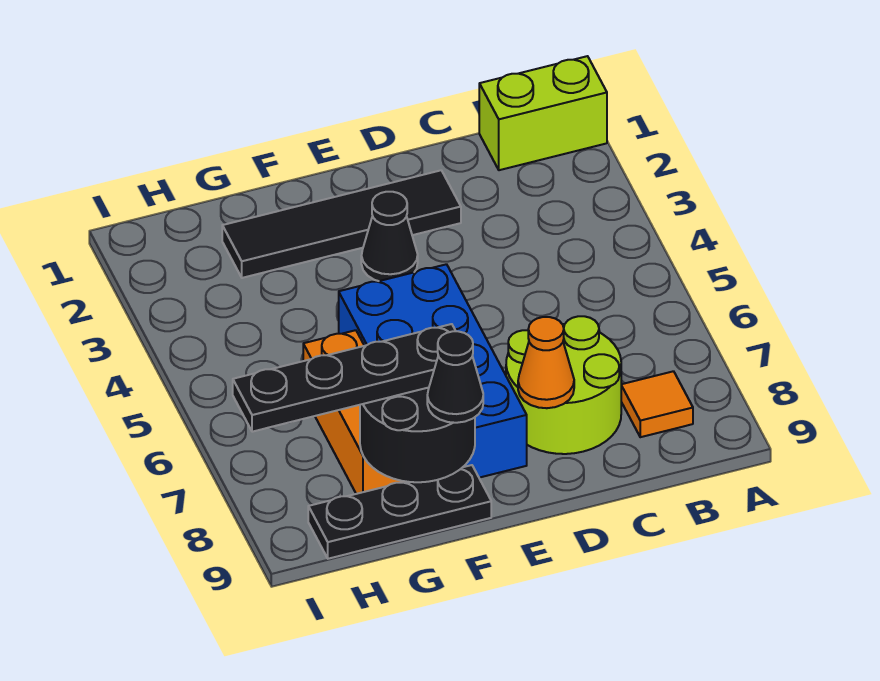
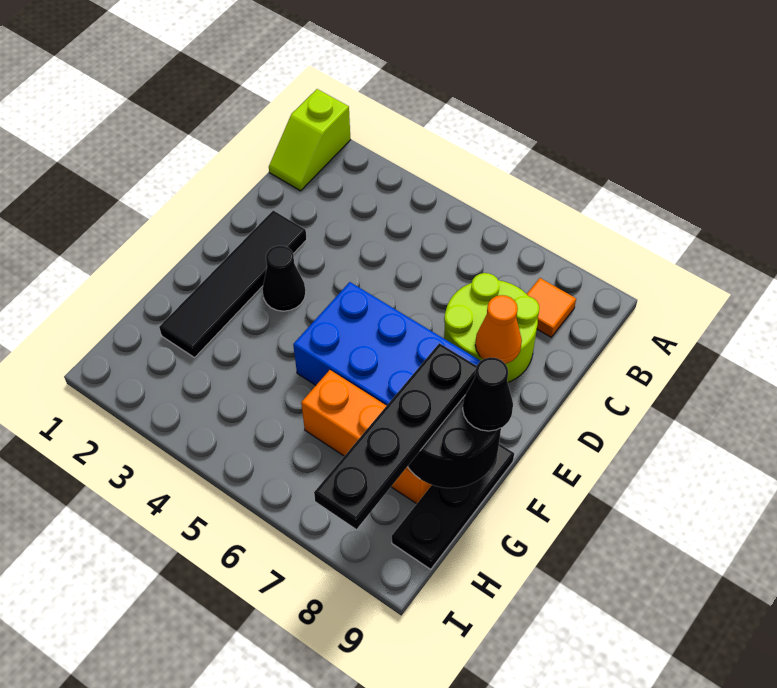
lime brick A1:B1 level 1 -> lime slope A1:B1 level 1 top A

